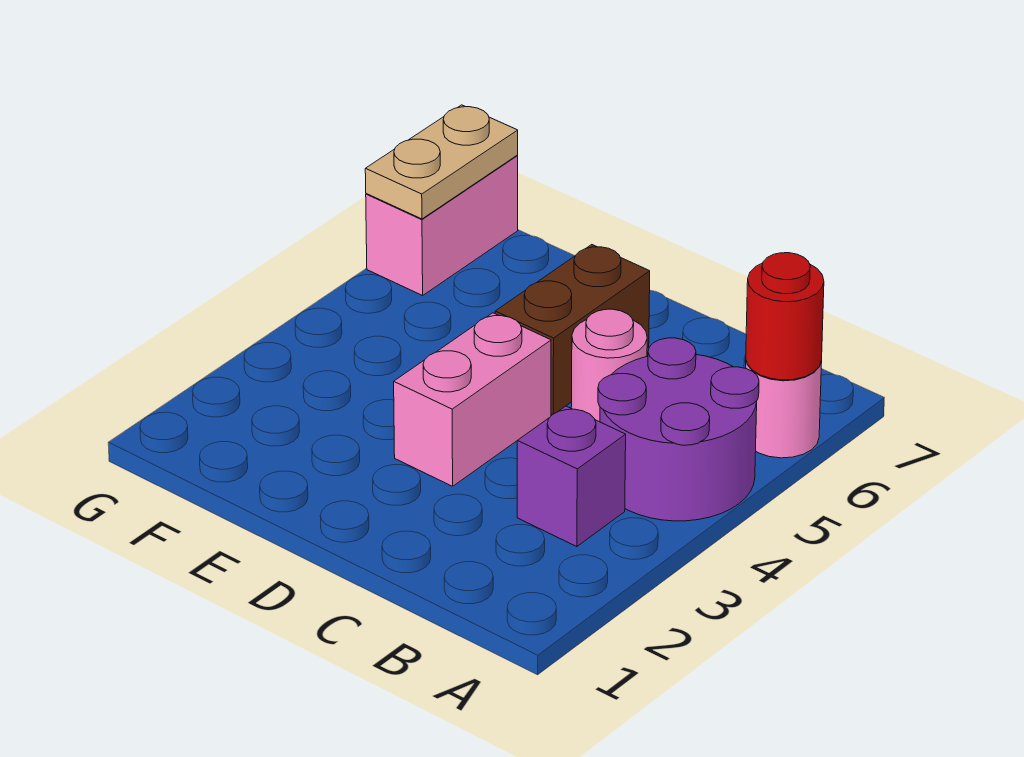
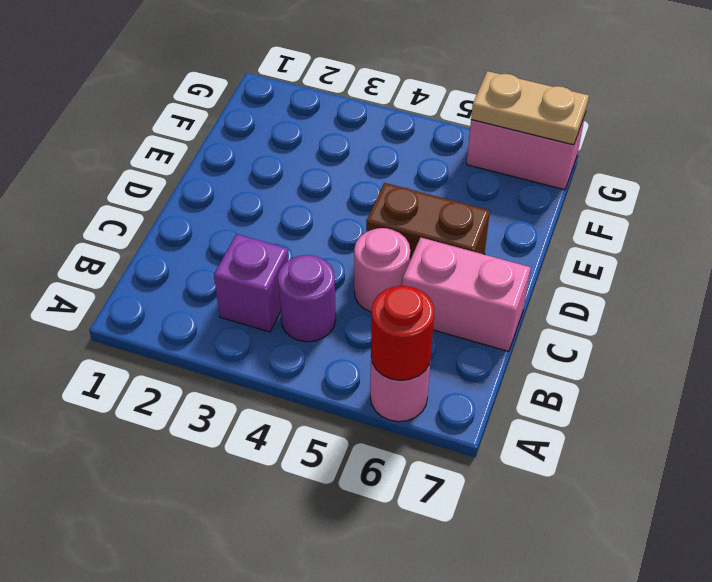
purple round brick A4:B5 level 1 -> purple round brick B4 level 1
pink brick D3:D4 level 1 -> pink brick C6:C7 level 1

